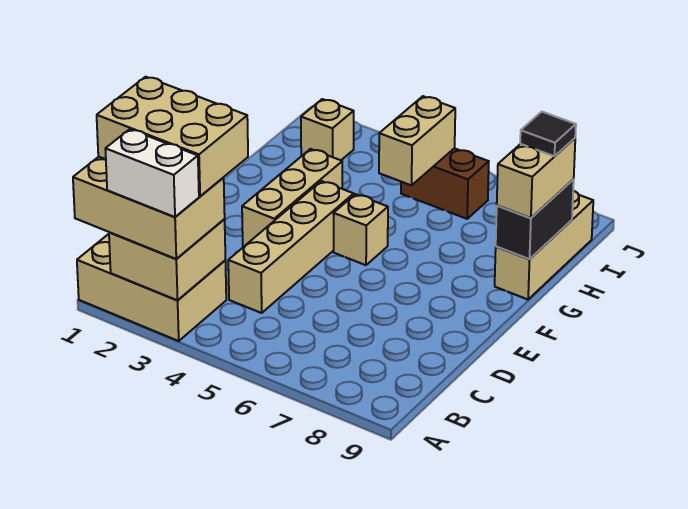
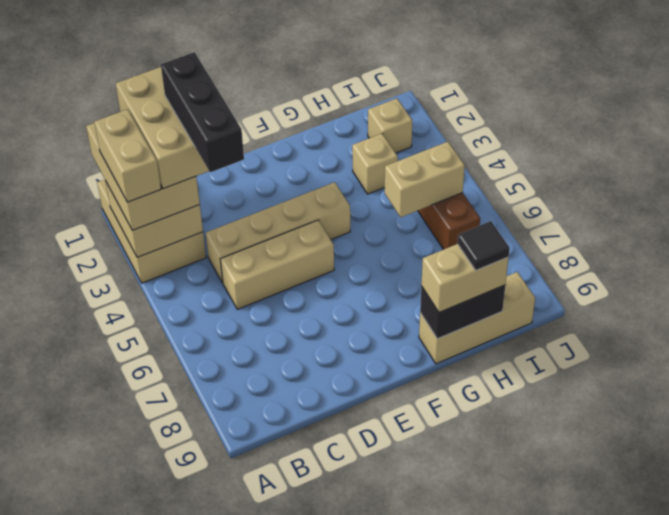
white brick A2:A3 level 4 -> tan brick A2:A3 level 4
none -> black brick C2:C4 level 5
tan brick E3:G3 level 1 -> tan brick C5:E5 level 1
tan brick F5 level 1 -> tan brick H3 level 1

